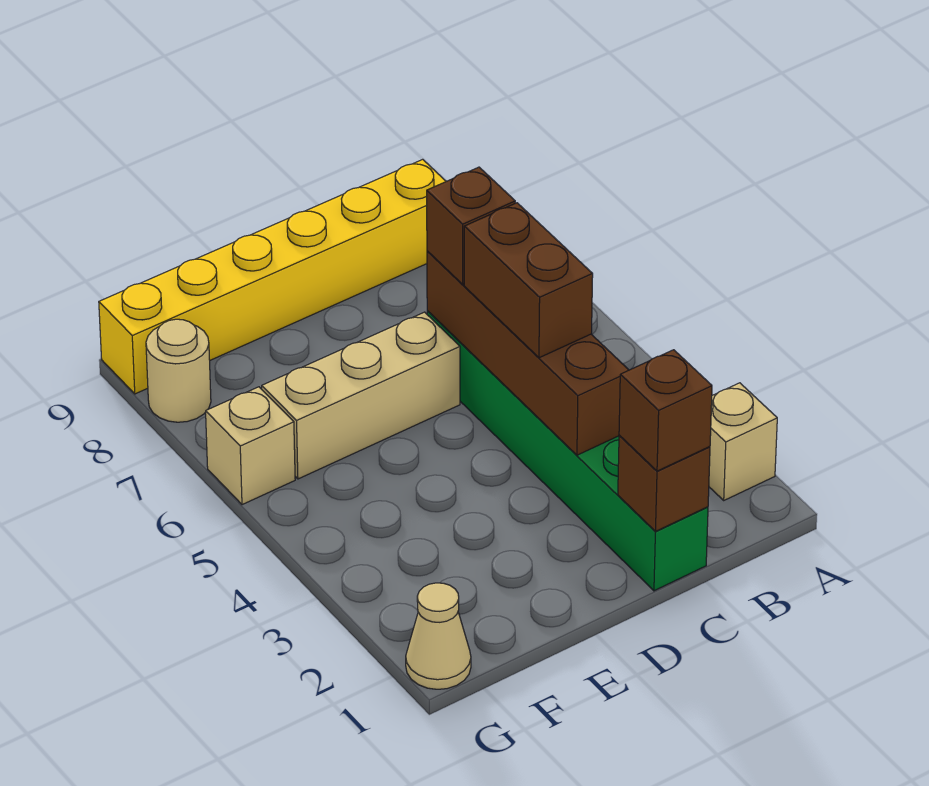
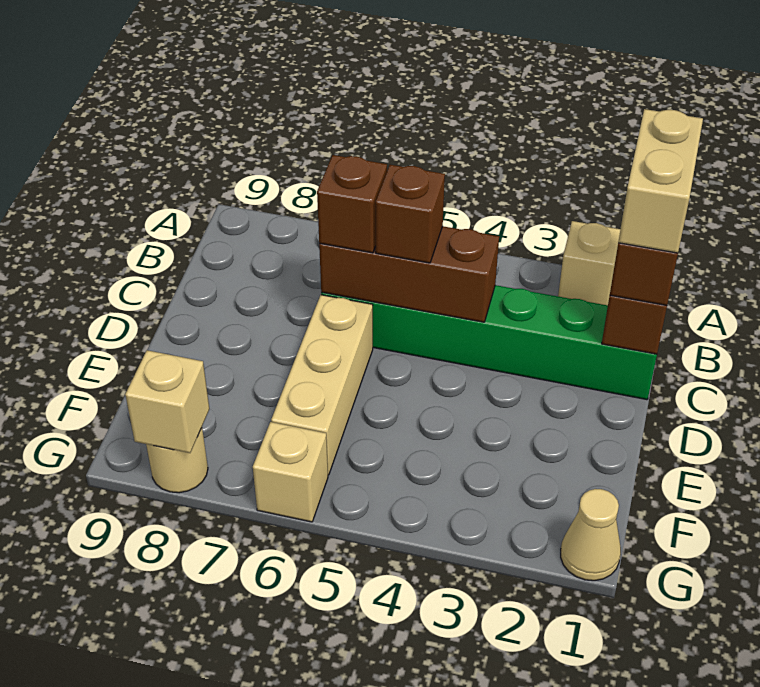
none -> tan brick B1:C1 level 4
yellow brick B9:G9 level 1 -> none
brown brick C3:C6 level 2 -> brown brick C4:C6 level 2
brown brick C4:C5 level 3 -> brown brick C5 level 3
none -> tan brick G8 level 2

